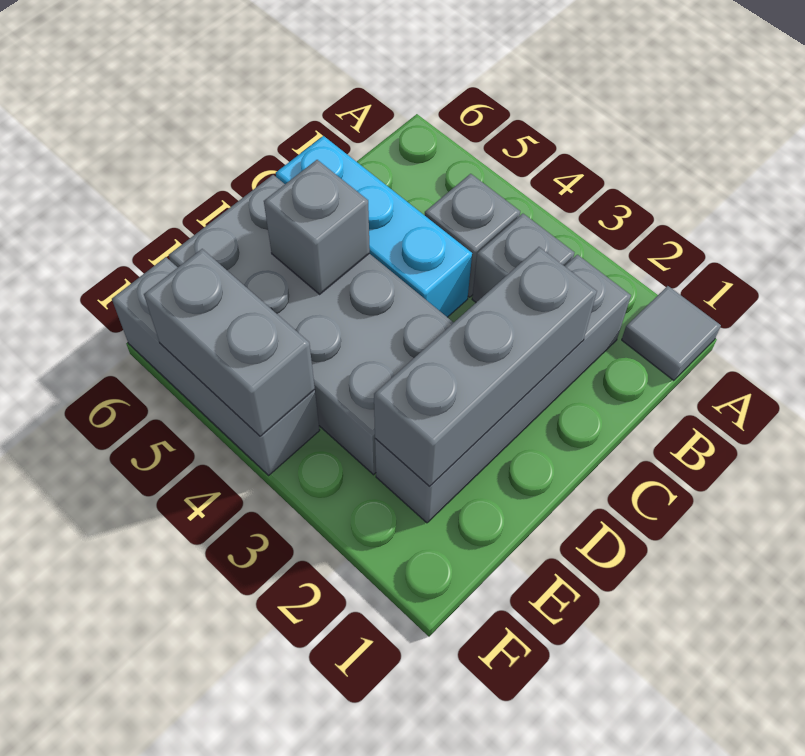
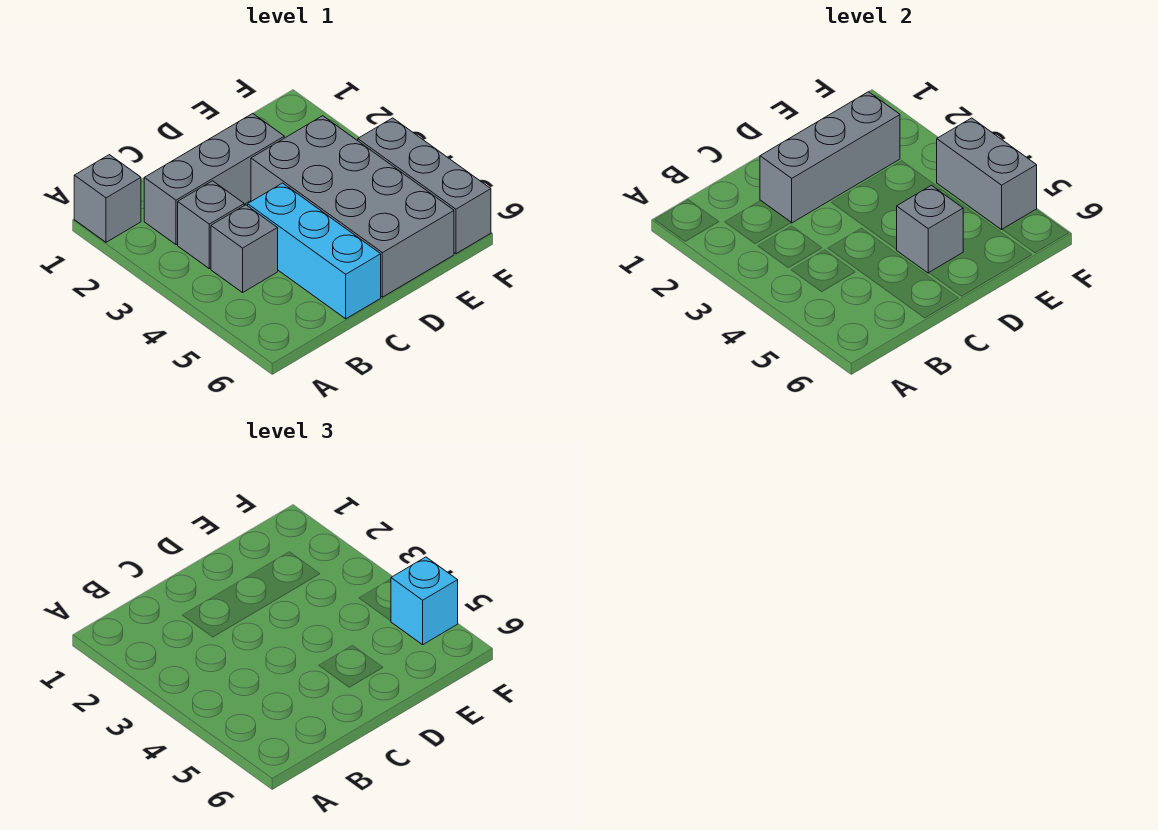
grey tile A1 level 1 -> grey brick A1 level 1
grey brick B2:E2 level 1 -> grey brick B2:D2 level 1
none -> cyan brick F5 level 3

